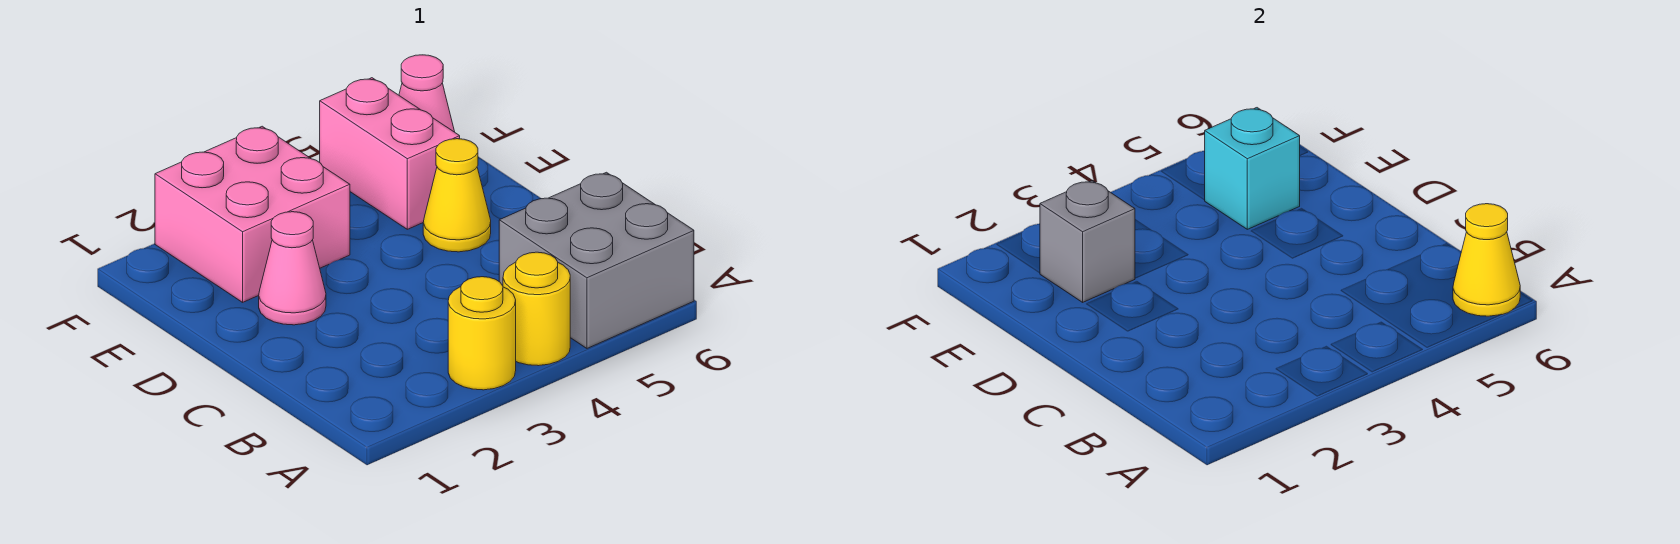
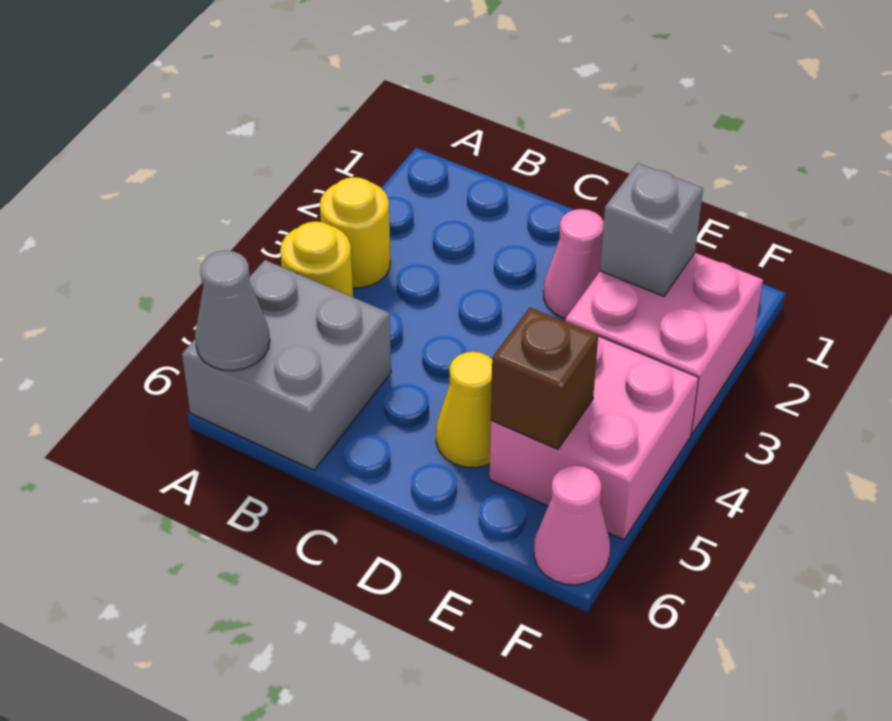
yellow cone A6 level 2 -> grey cone A6 level 2
pink brick E5:F5 level 1 -> pink brick E4:F5 level 1
cyan brick E5 level 2 -> brown brick E5 level 2

